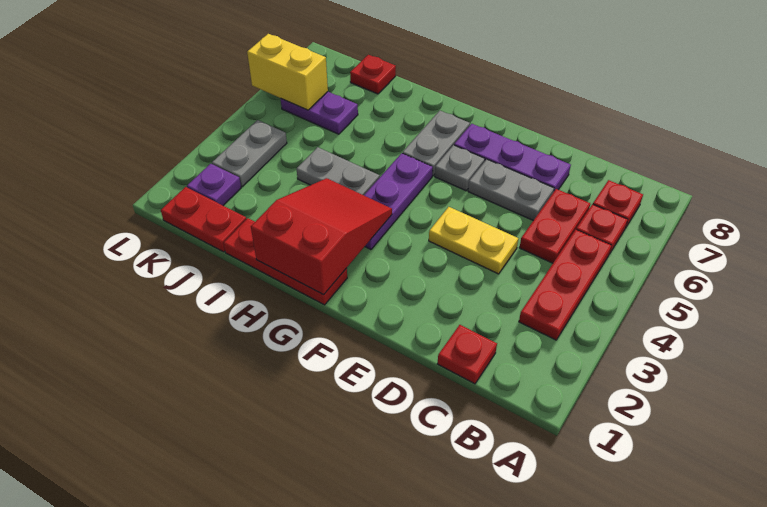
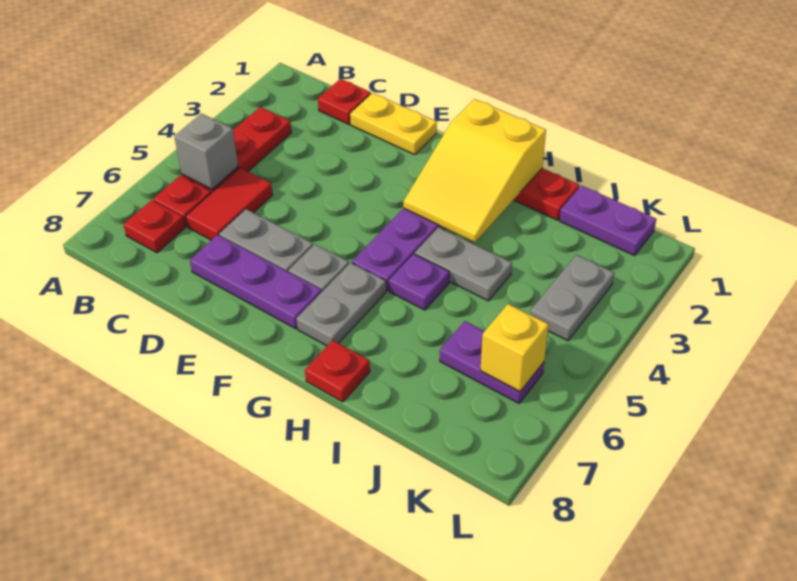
none -> grey brick B5 level 2
red plate C5:C6 level 1 -> red tile C5:C6 level 1
yellow plate D4:E4 level 1 -> yellow plate D1:E1 level 1
red slope G1:H3 level 2 top 1 -> yellow slope G1:H3 level 2 top 1
red plate J1:K1 level 1 -> purple plate J1:K1 level 1
red plate J8 level 1 -> red plate H8 level 1
purple plate K2 level 1 -> purple plate H5 level 1
yellow brick K6:L6 level 2 -> yellow brick K6 level 2

